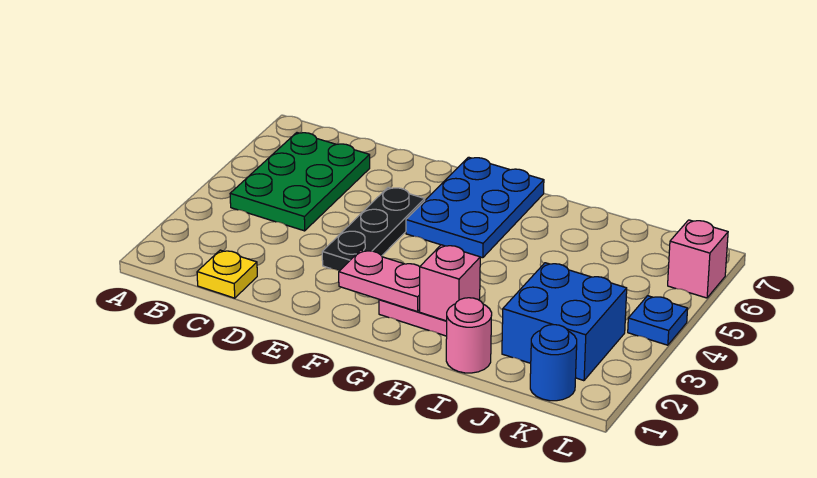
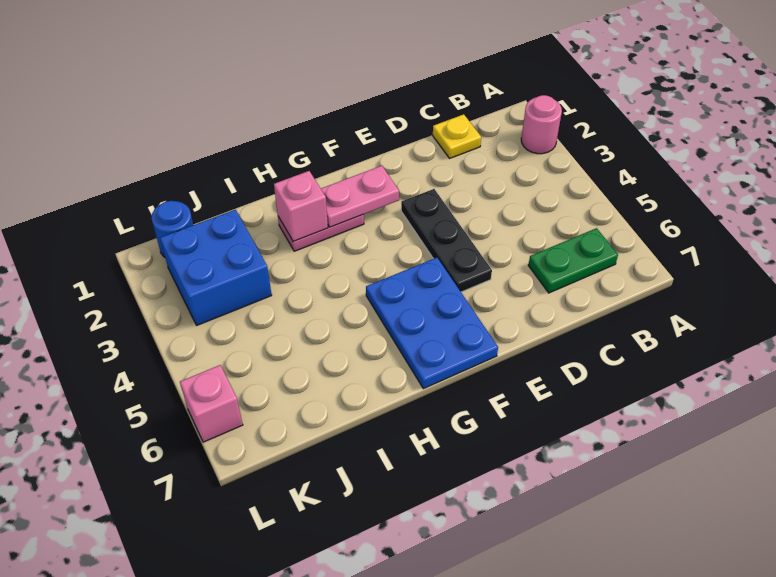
green plate B4:C6 level 1 -> green plate B6:C6 level 1
pink round brick I1 level 1 -> pink round brick A2 level 1
blue plate L4 level 1 -> none

